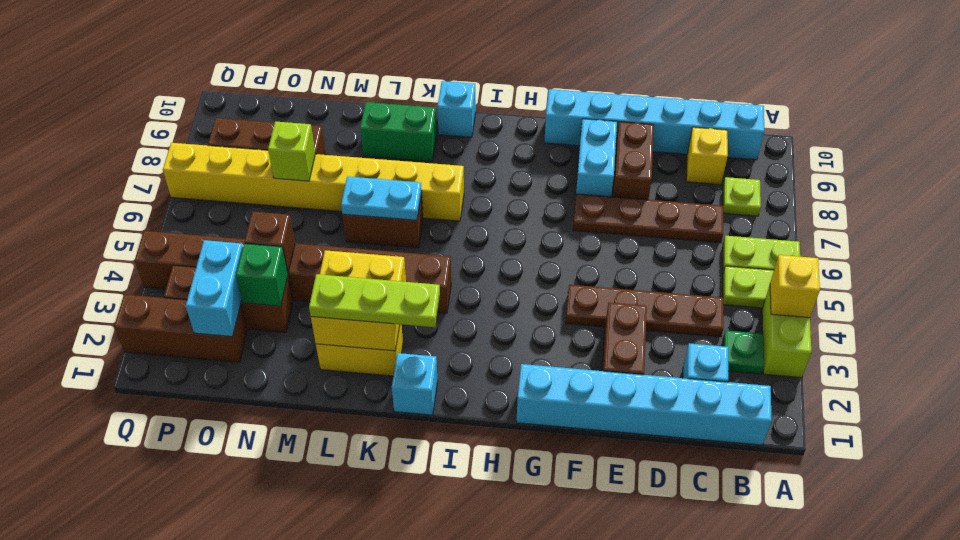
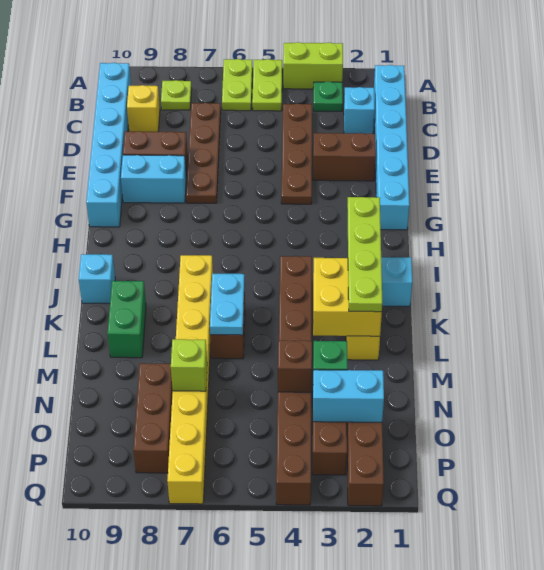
yellow brick A4 level 2 -> none
lime plate J2:L2 level 3 -> lime plate I2:L2 level 3

